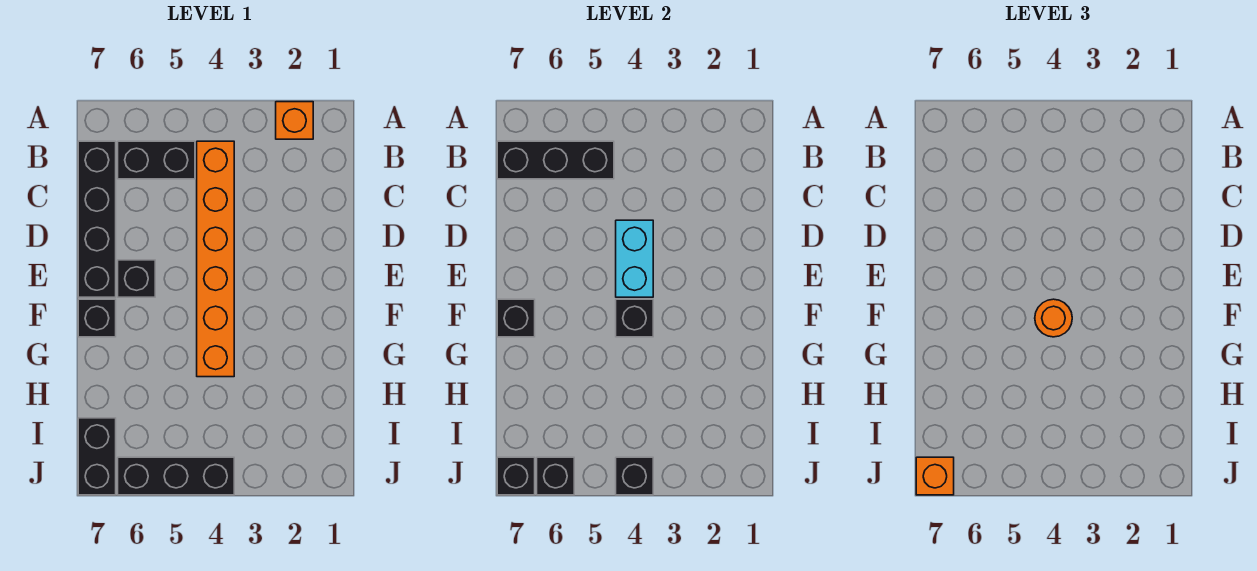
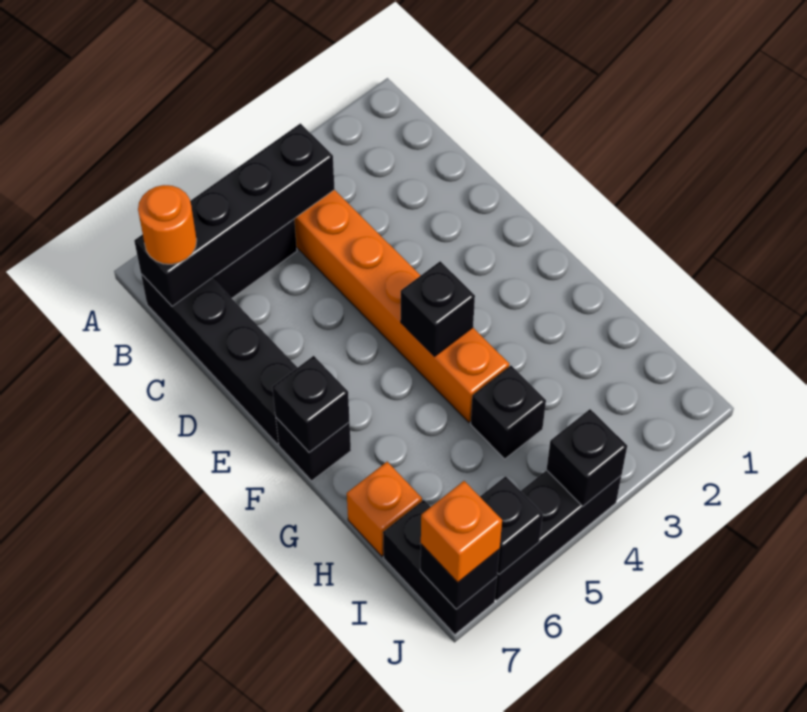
orange brick A2 level 1 -> orange brick H7 level 1
black brick B5:B7 level 2 -> black brick B4:B7 level 2
cyan brick D4:E4 level 2 -> none
black brick E6 level 1 -> black brick H4 level 1
orange round brick F4 level 3 -> orange round brick B7 level 3

